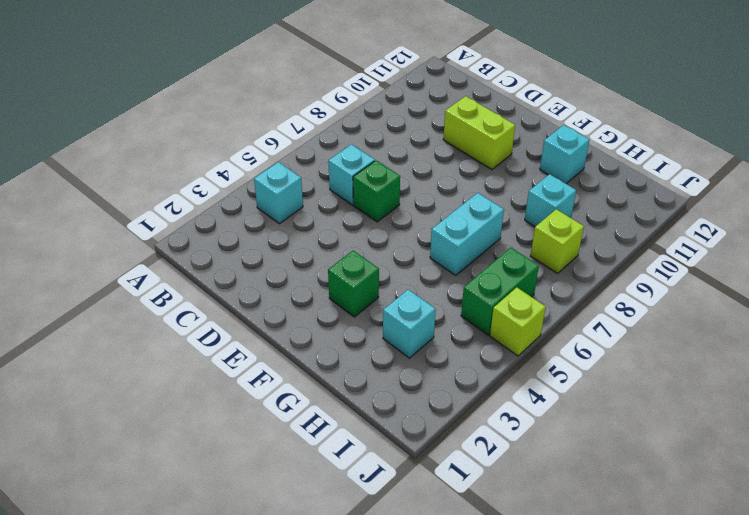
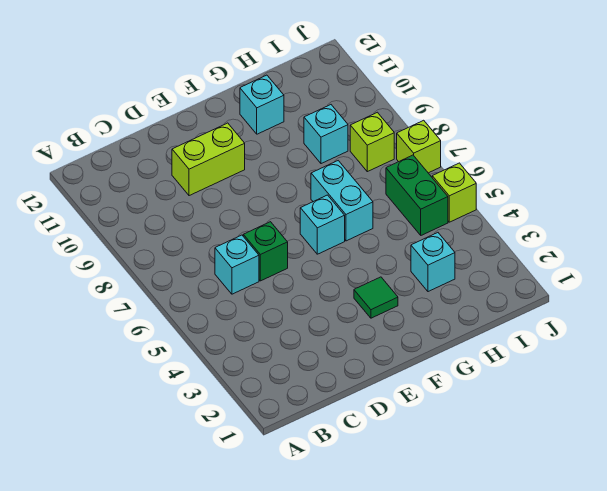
cyan brick B4 level 1 -> cyan brick F6 level 1
green brick F3 level 1 -> green tile F3 level 1
none -> lime brick J7 level 1

